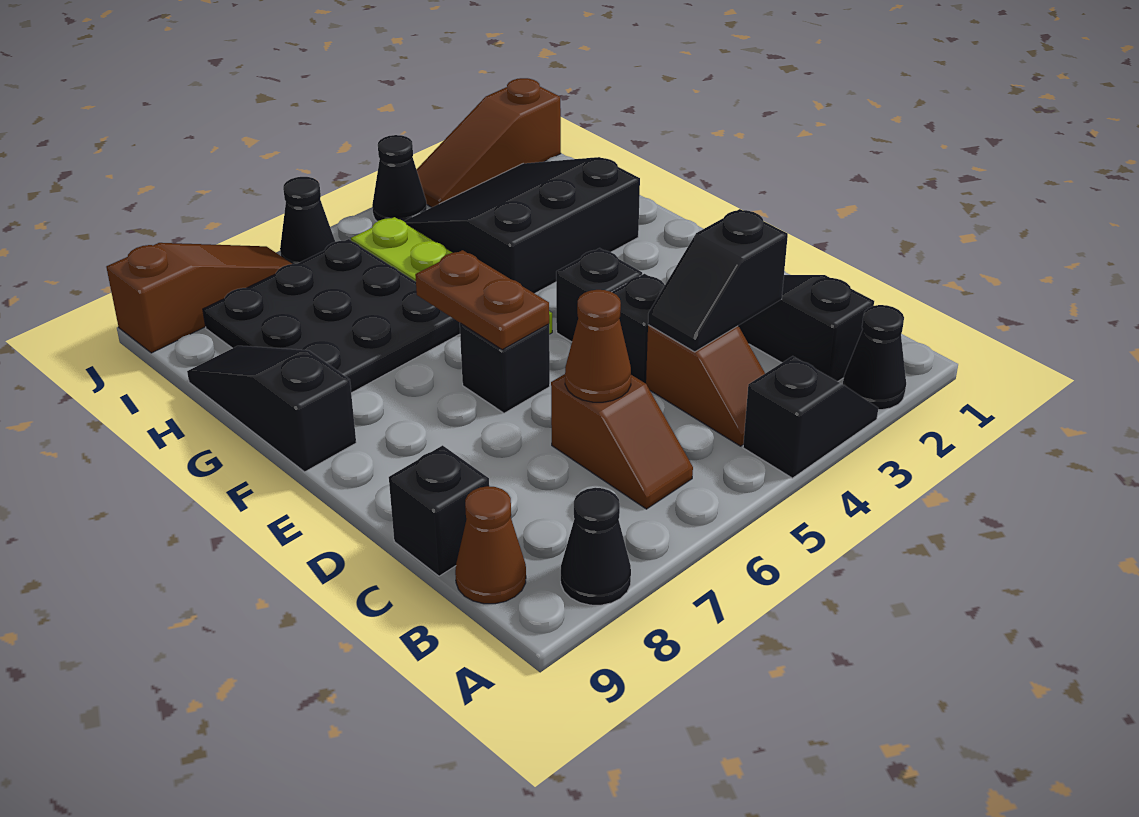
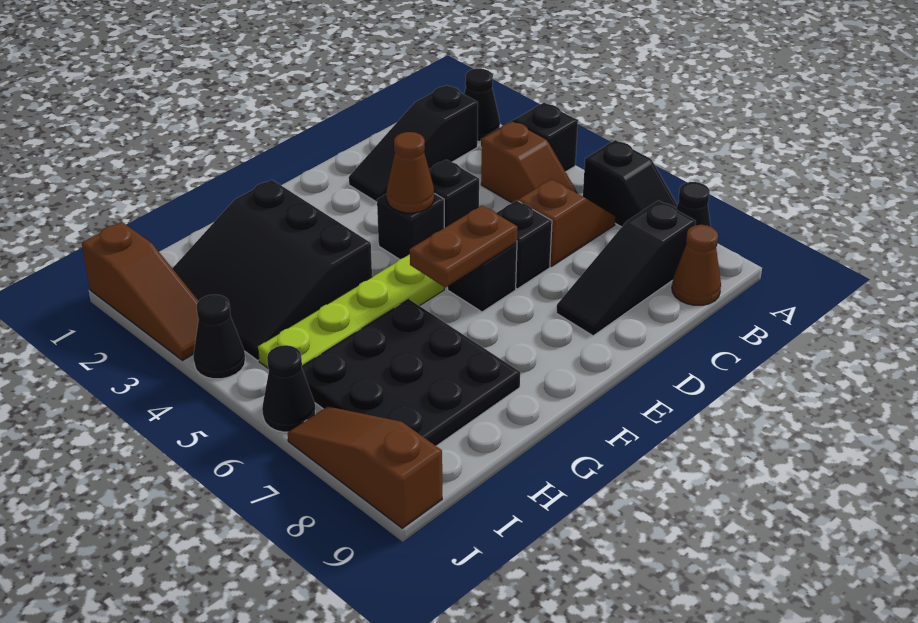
brown slope B4:C4 level 1 top C -> brown slope B4:B5 level 1 top 4
black slope C3:C4 level 2 top 3 -> black slope A6:A7 level 1 top 6
brown cone C6 level 2 -> brown cone E4 level 2
black brick C9 level 1 -> black brick D6 level 1
black slope F9:H9 level 1 top F -> black slope B8:D8 level 1 top B

